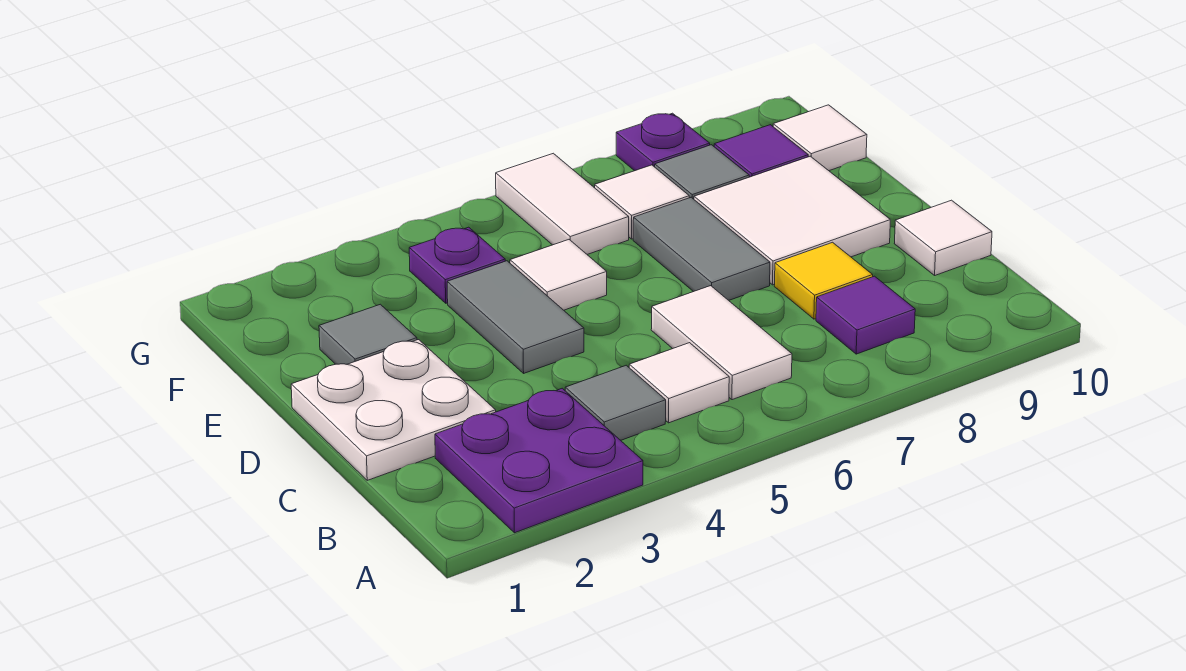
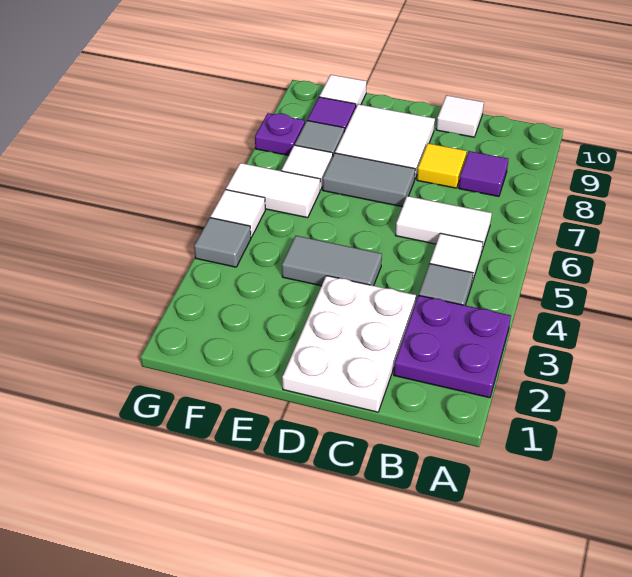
white plate C1:D2 level 1 -> white plate C1:D3 level 1
grey tile E2 level 1 -> grey tile G4 level 1
white tile E5 level 1 -> white tile G5 level 1
purple plate F4 level 1 -> none

